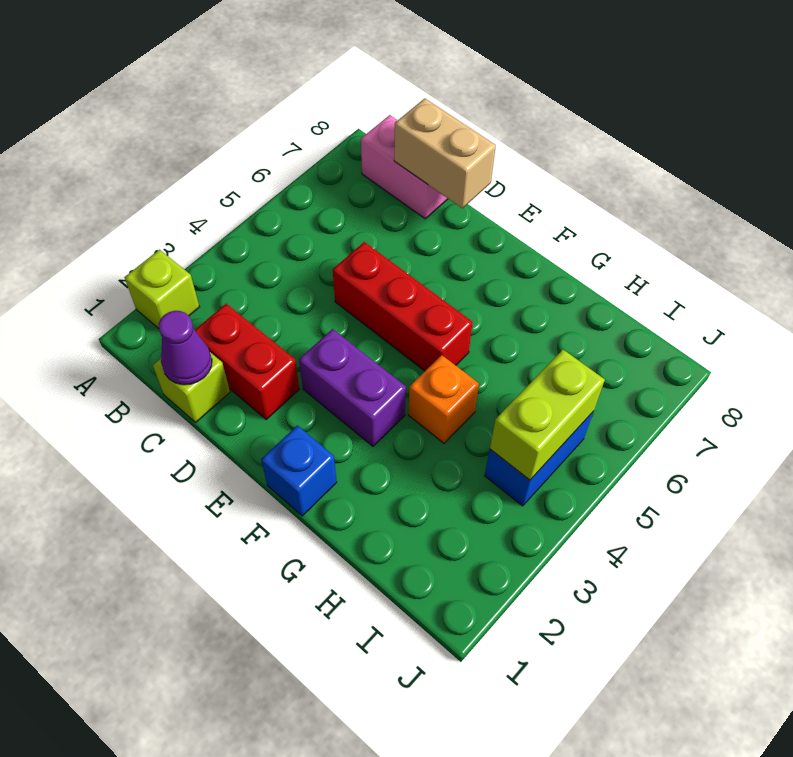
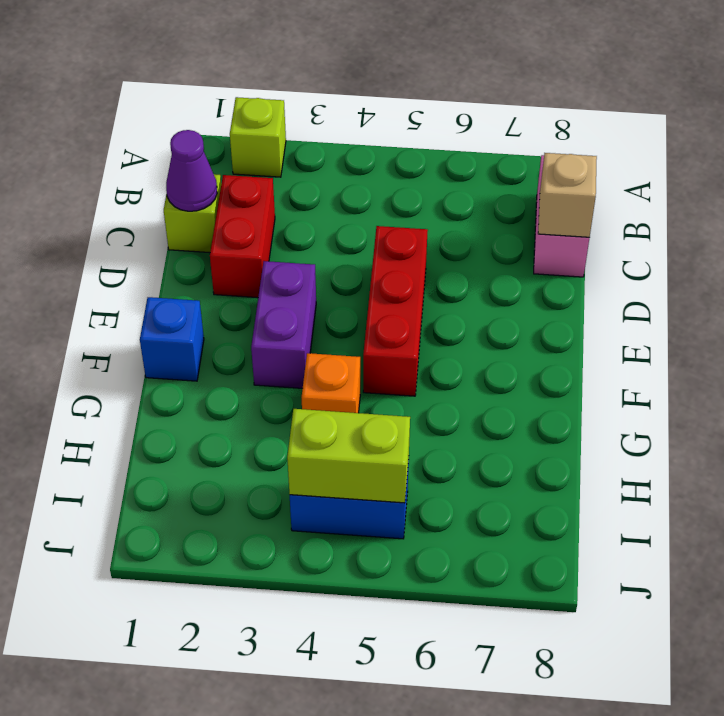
tan brick C8:D8 level 2 -> tan brick C8 level 2

